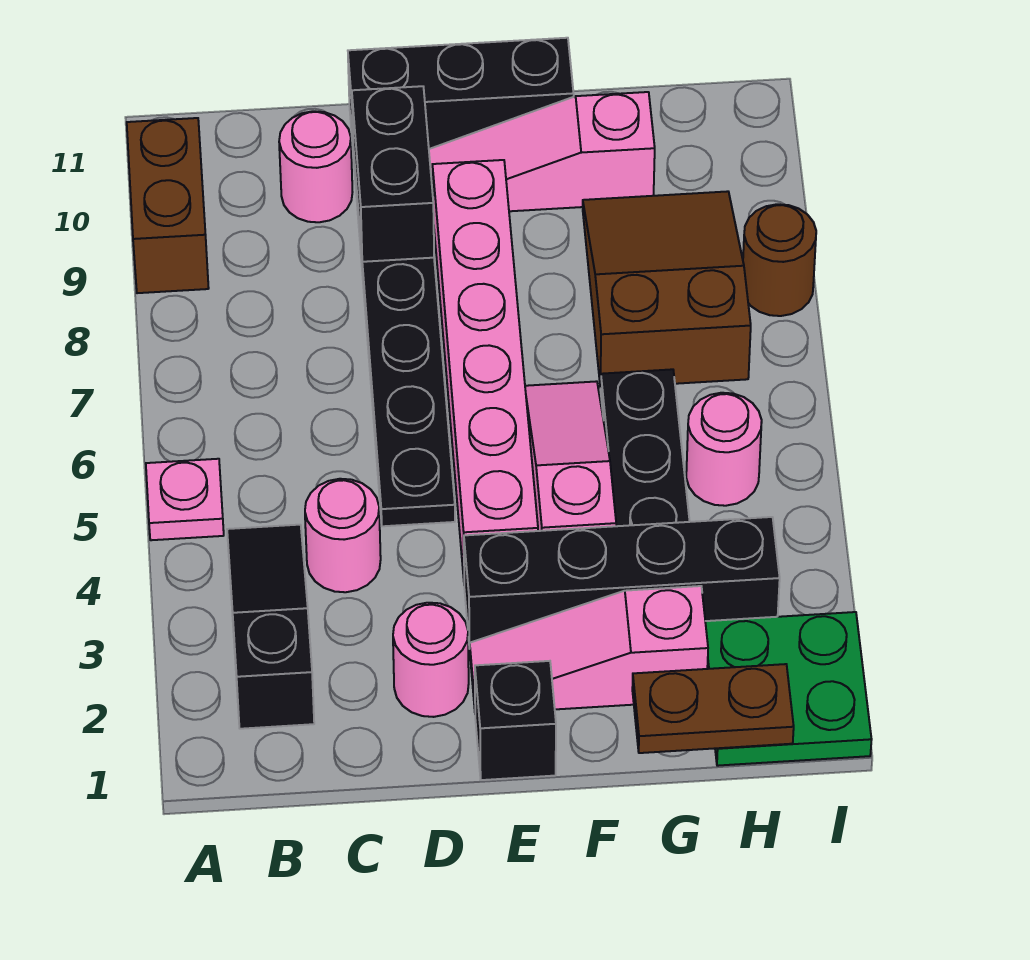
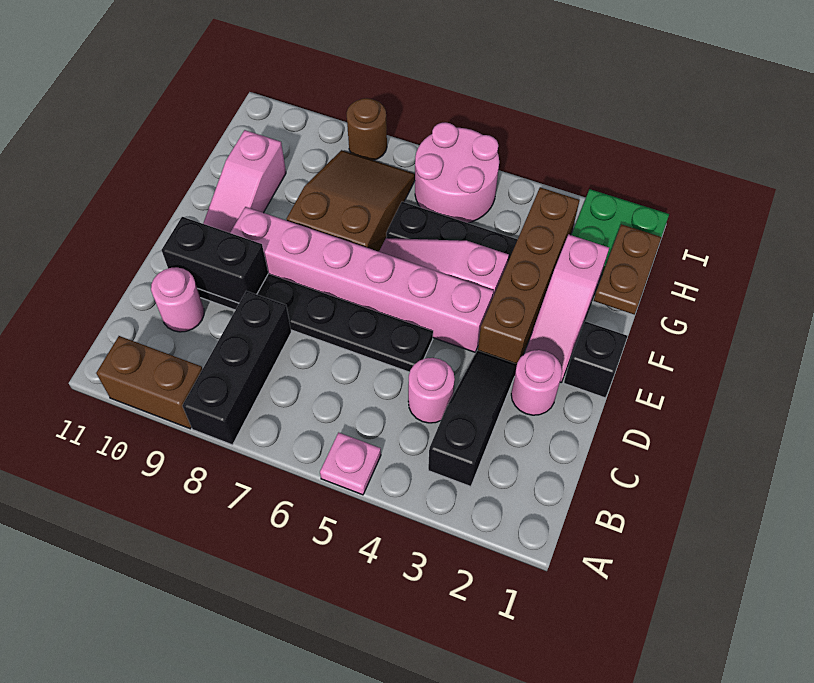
black slope B2:B4 level 1 top 2 -> black slope B3:D3 level 1 top B
black brick D11:F11 level 1 -> black brick A8:C8 level 1
black brick E3:H3 level 1 -> brown brick E3:H3 level 1
brown slope G7:H9 level 1 top 7 -> brown slope F7:H8 level 1 top F
pink round brick H5 level 1 -> pink round brick H5:I6 level 1

